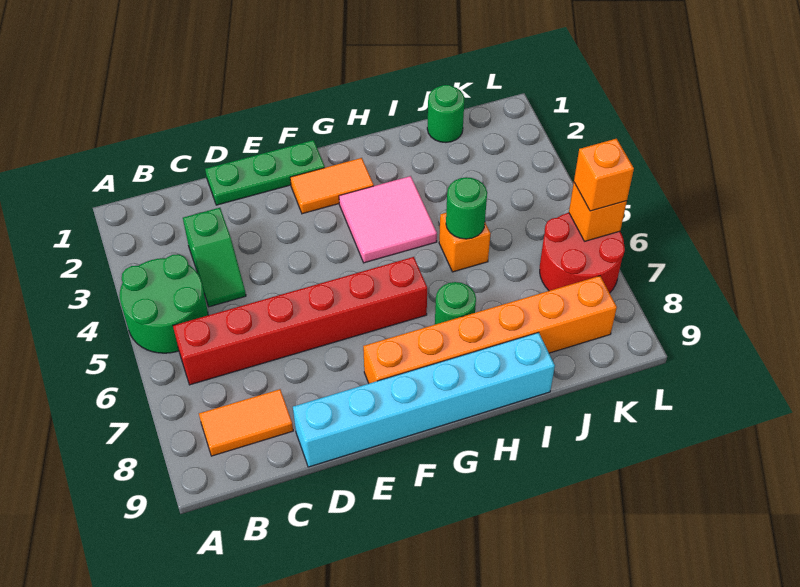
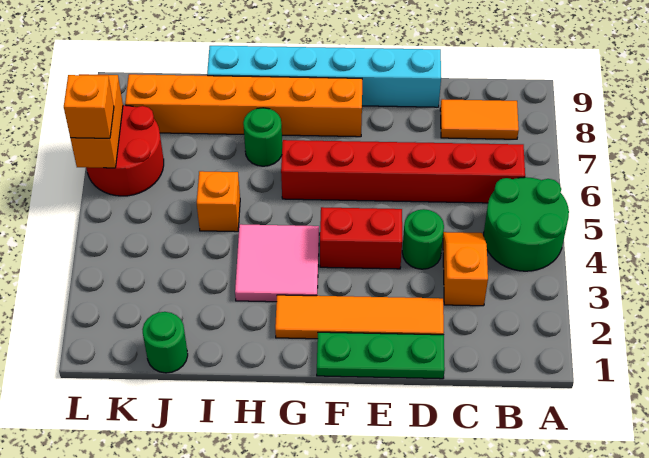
green slope C3:C4 level 1 top 3 -> orange slope C3:C4 level 1 top 3
none -> red brick E4:F4 level 1
orange tile F2:G2 level 1 -> orange tile D2:G2 level 1
green round brick I5 level 2 -> green round brick D4 level 1
orange brick L6 level 2 -> orange brick L6:L7 level 2

